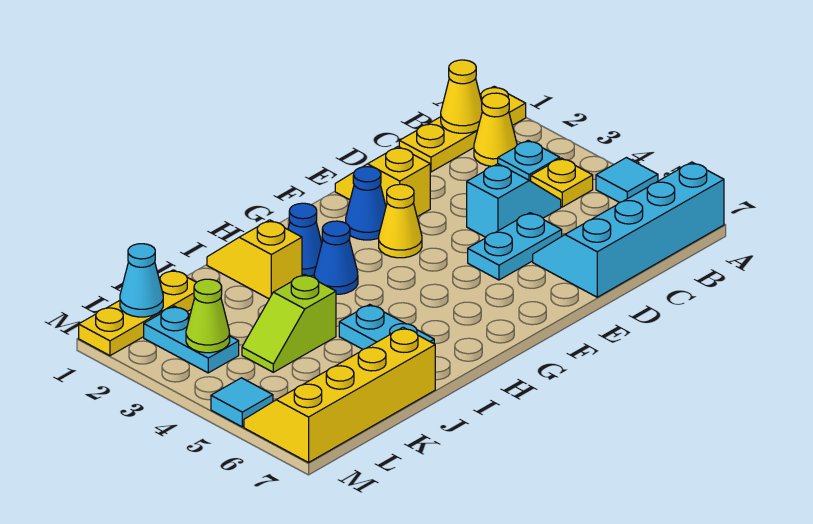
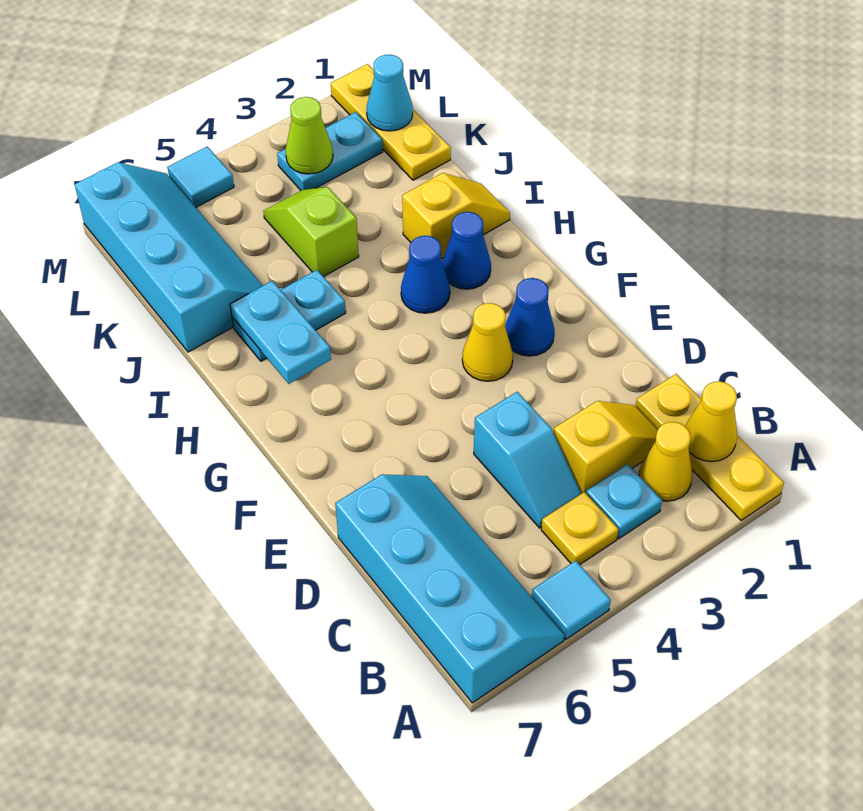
cyan plate D5:E5 level 1 -> cyan plate H6:I6 level 2
yellow slope E1:E2 level 1 top 2 -> yellow slope C2:C3 level 1 top 3
yellow slope J6:M7 level 1 top 7 -> cyan slope J6:M7 level 1 top 7

